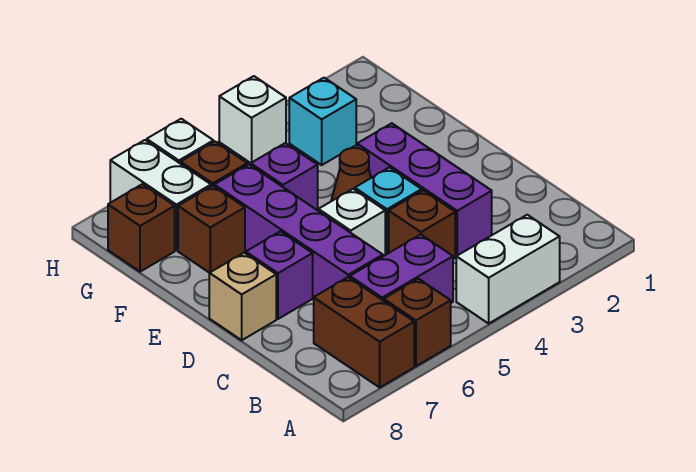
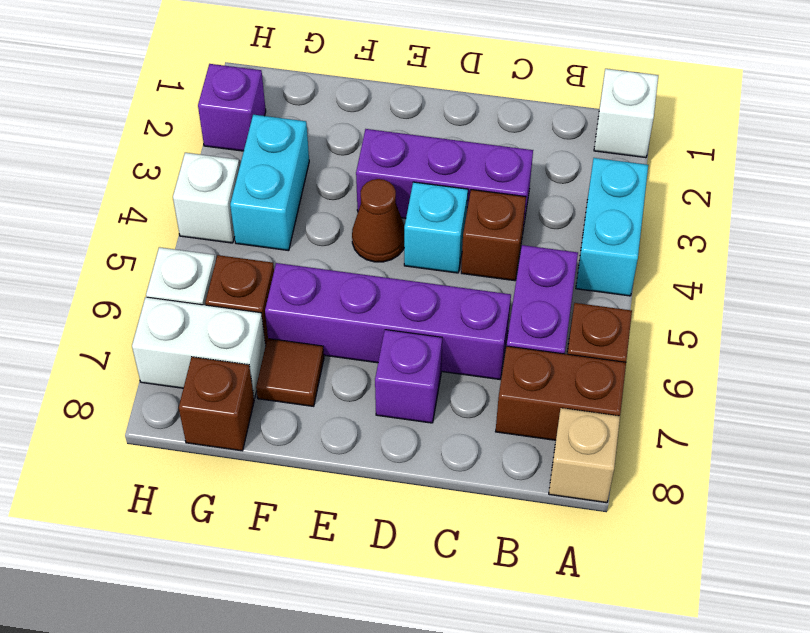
white brick A3:A4 level 1 -> cyan brick A3:A4 level 1
white brick D5 level 1 -> white brick A1 level 1
tan brick D8 level 1 -> tan brick A8 level 1
purple brick F5 level 1 -> purple brick H2 level 1
brown brick F7 level 1 -> brown tile F7 level 1
cyan brick G3 level 1 -> cyan brick G3:G4 level 1

